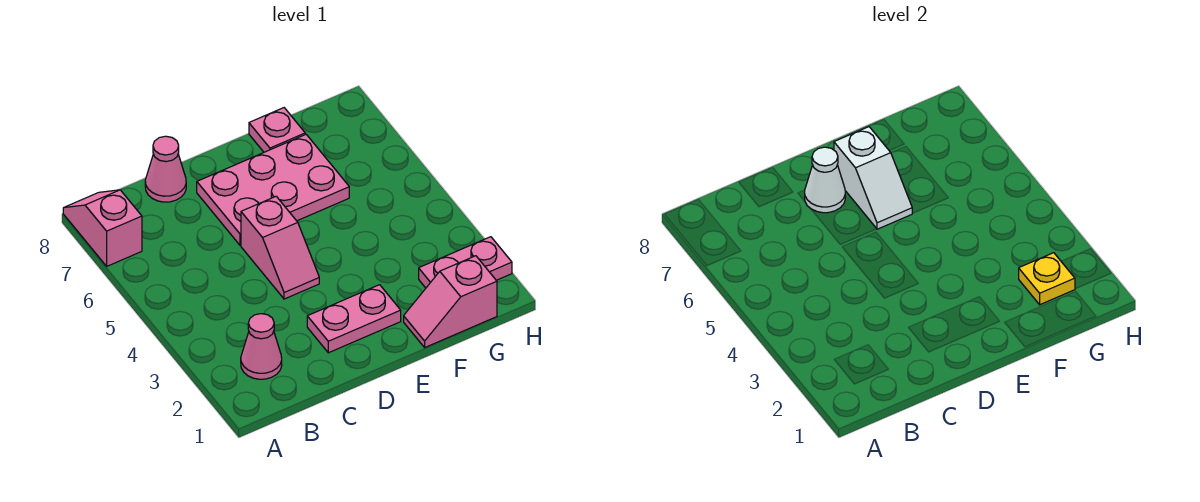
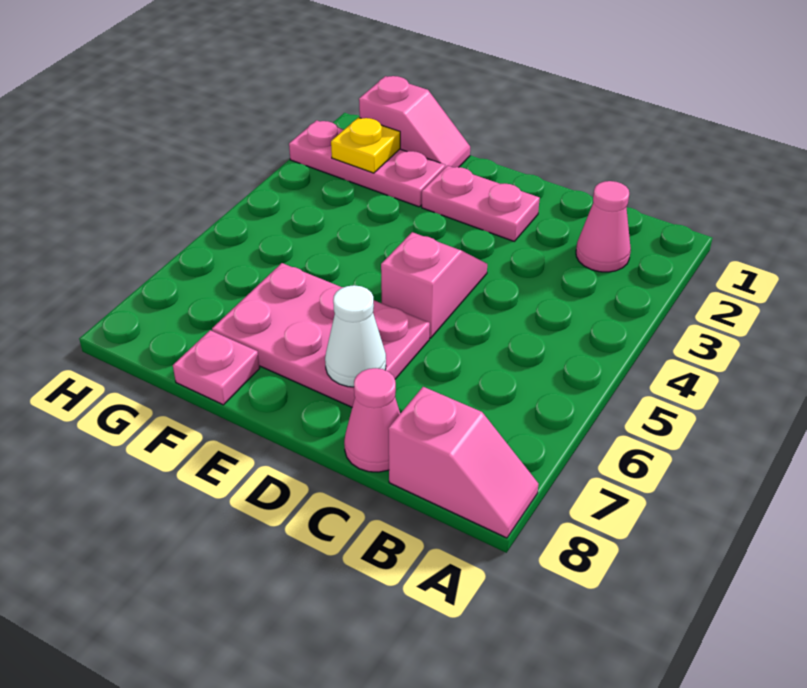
pink slope A7:A8 level 1 top 7 -> pink slope A8:B8 level 1 top B
white slope E6:E7 level 2 top 7 -> none
pink plate G2:H2 level 1 -> pink plate F2:H2 level 1

